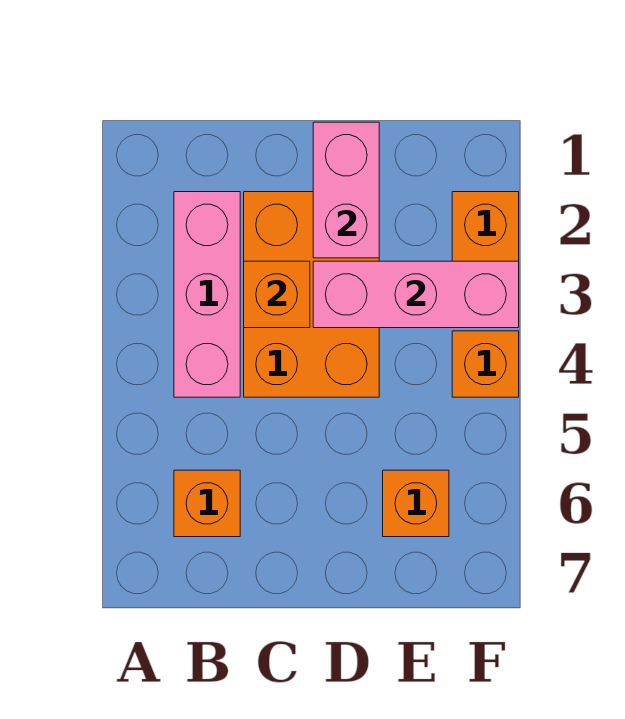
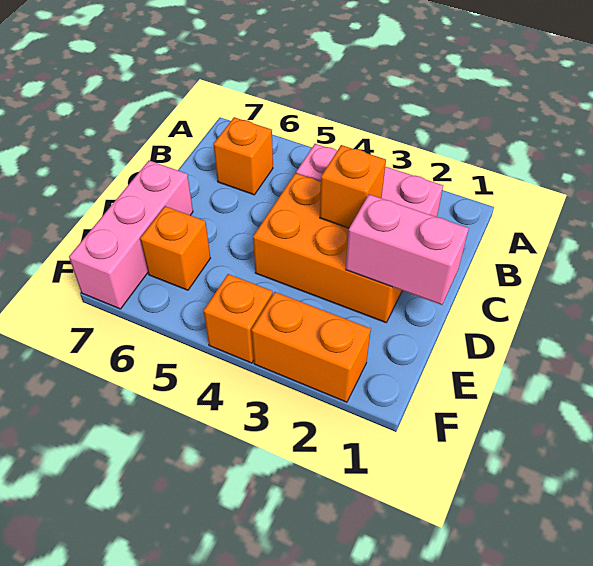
pink brick D3:F3 level 2 -> pink brick D7:F7 level 1

